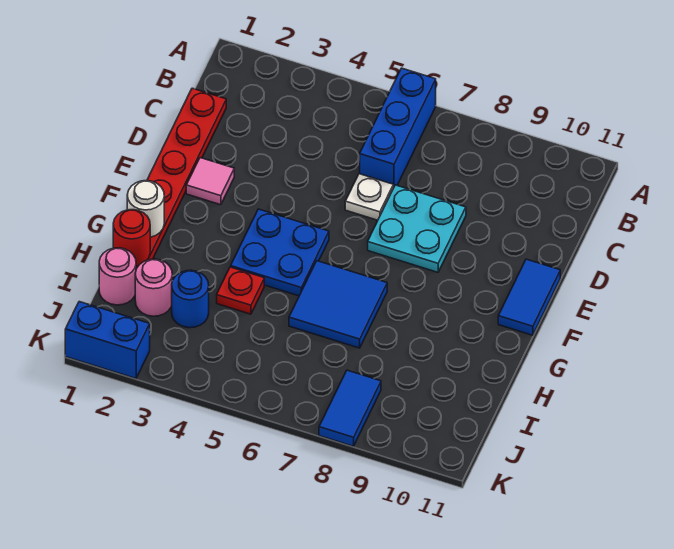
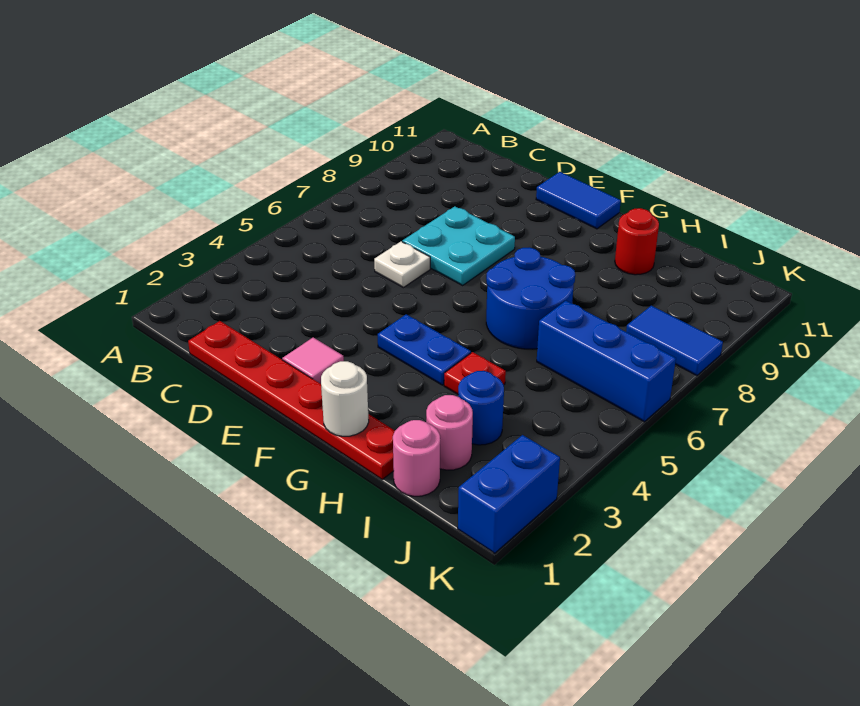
blue brick A6:C6 level 1 -> blue brick I6:K6 level 1
blue plate F4:G5 level 1 -> blue plate F4:G4 level 1
blue tile G6:H7 level 1 -> blue round brick G6:H7 level 1
red round brick H1 level 2 -> red round brick H10 level 1

